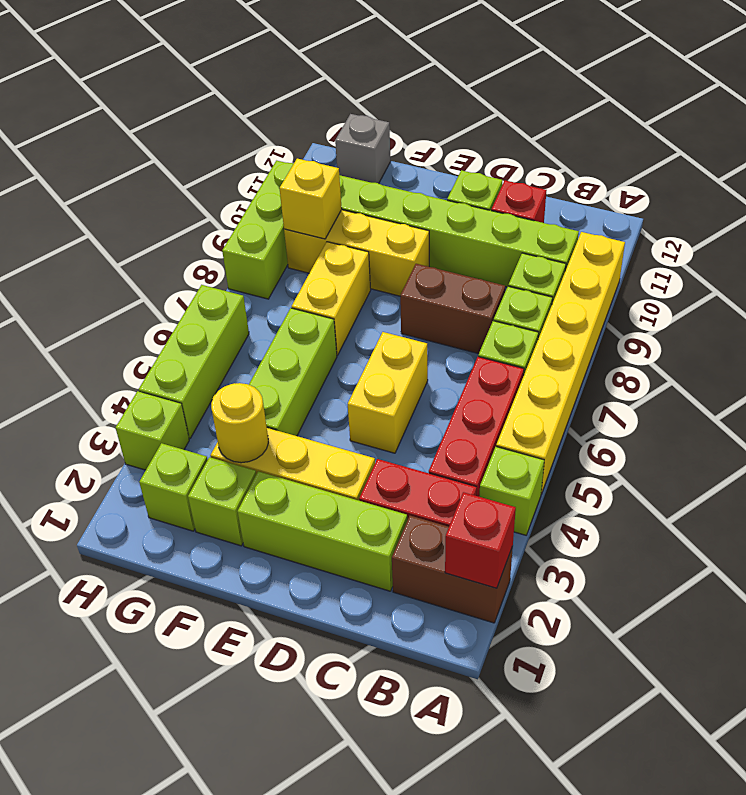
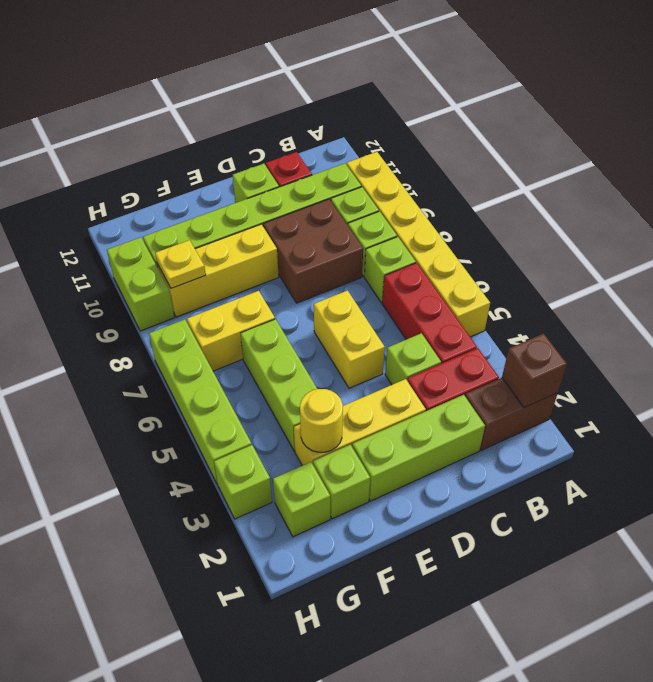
red brick A2 level 2 -> brown brick A2 level 2
lime brick A4 level 1 -> lime brick C4 level 1
brown brick C8:D8 level 1 -> brown brick C8:D9 level 1
yellow brick F7:F8 level 1 -> yellow brick F7:G7 level 1
yellow brick G9 level 2 -> yellow plate G9 level 2
grey brick G12 level 1 -> none
lime brick H4:H6 level 1 -> lime brick H4:H7 level 1
lime brick H8:H10 level 1 -> lime brick H9:H10 level 1

